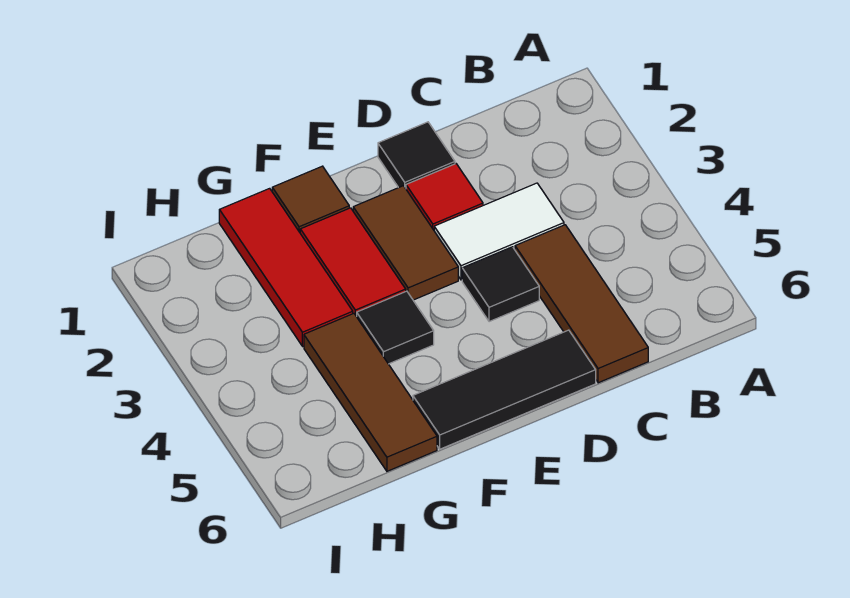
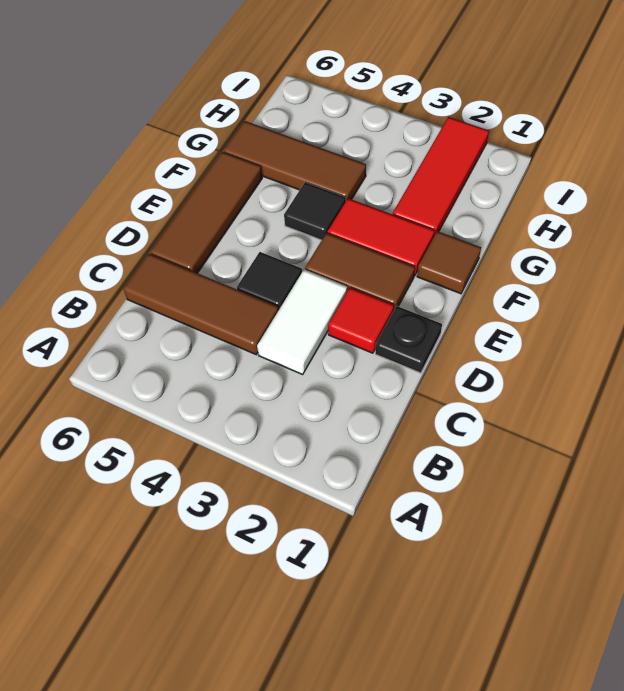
black tile D1 level 1 -> black plate D1 level 1
black tile D6:F6 level 1 -> brown tile D6:F6 level 1
red tile G1:G3 level 1 -> red tile G2:I2 level 1

